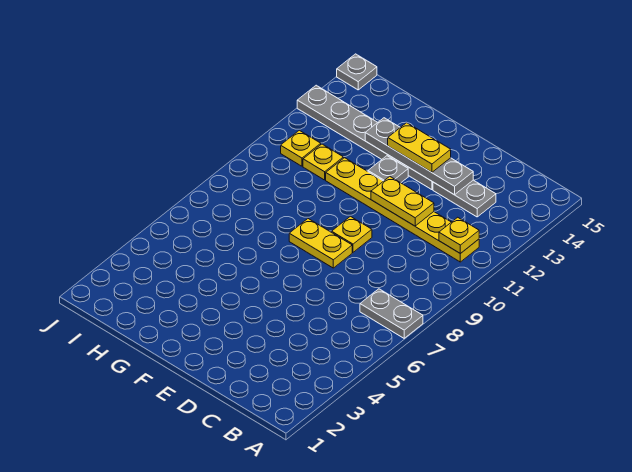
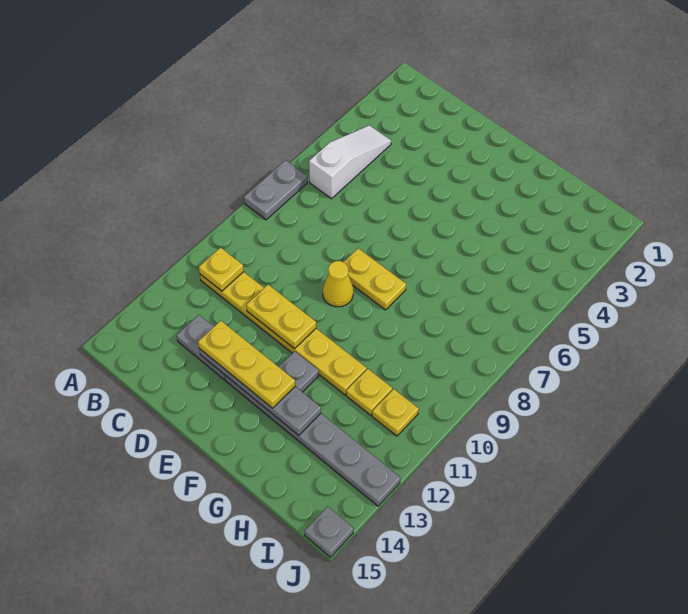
grey plate A7:B7 level 1 -> grey plate A7:A8 level 1
none -> white slope B4:B6 level 1 top 6
yellow plate E9 level 1 -> yellow cone E9 level 1
yellow plate E13:F13 level 3 -> yellow plate D13:F13 level 3

